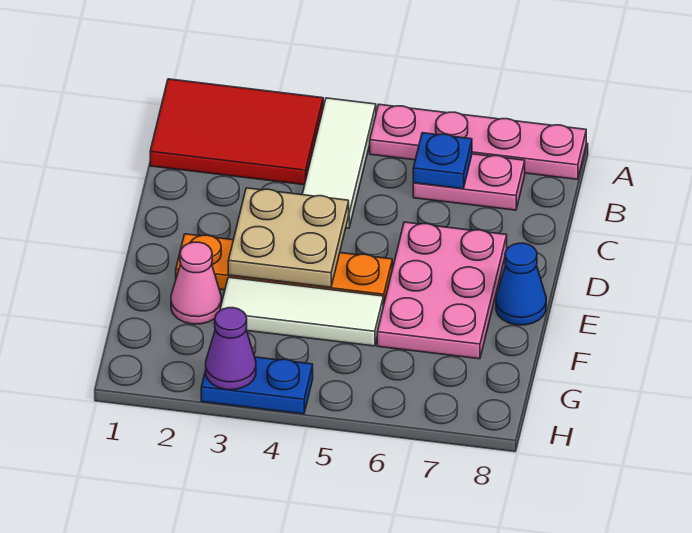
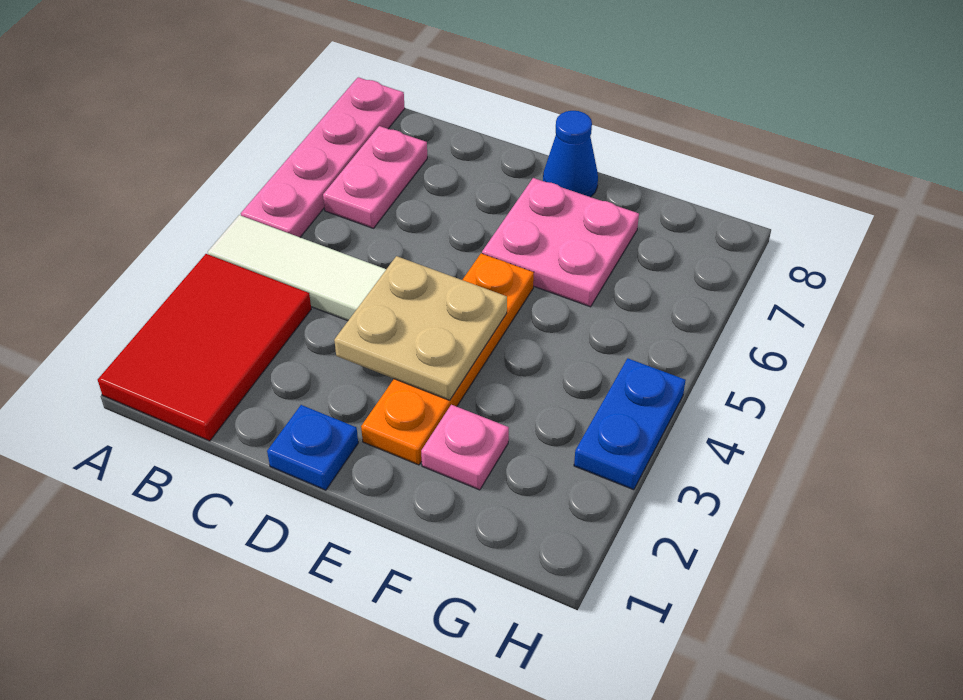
blue plate B6 level 2 -> blue plate D1 level 1
pink plate D6:F7 level 1 -> pink plate E6:F7 level 1
pink cone F2 level 1 -> pink plate F2 level 1
white tile F3:F5 level 1 -> none
purple cone H3 level 2 -> none

